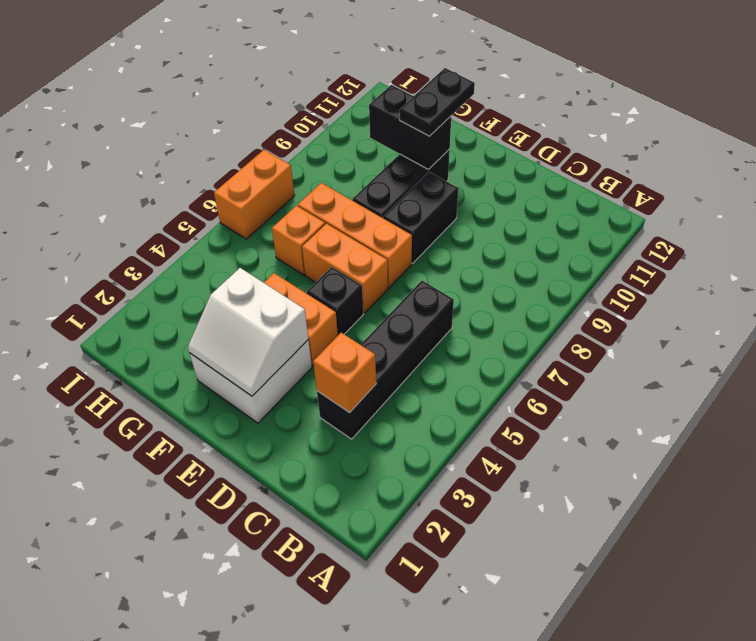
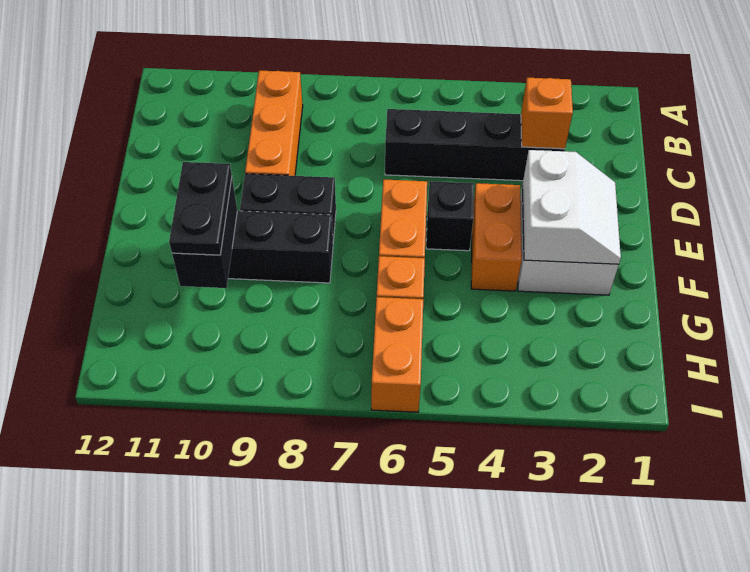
orange brick E7:G7 level 1 -> orange brick B9:D9 level 1
black plate F10:F11 level 3 -> black plate F10:G10 level 3
orange brick I6:I7 level 1 -> orange brick H6:I6 level 1

